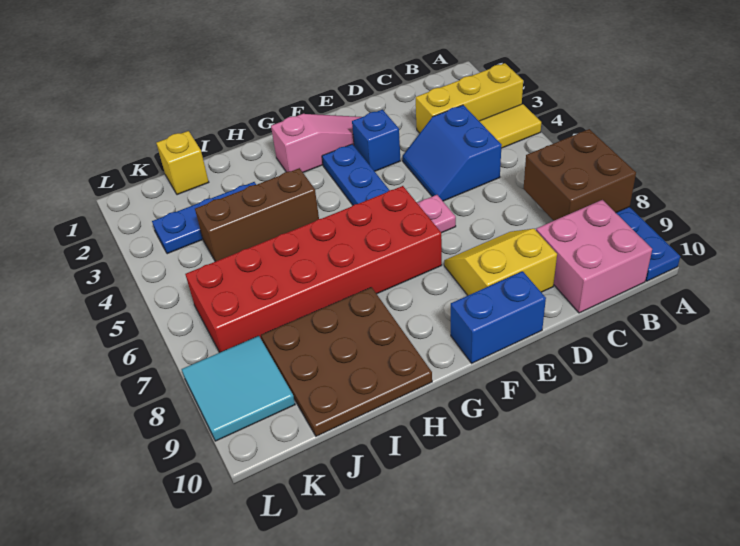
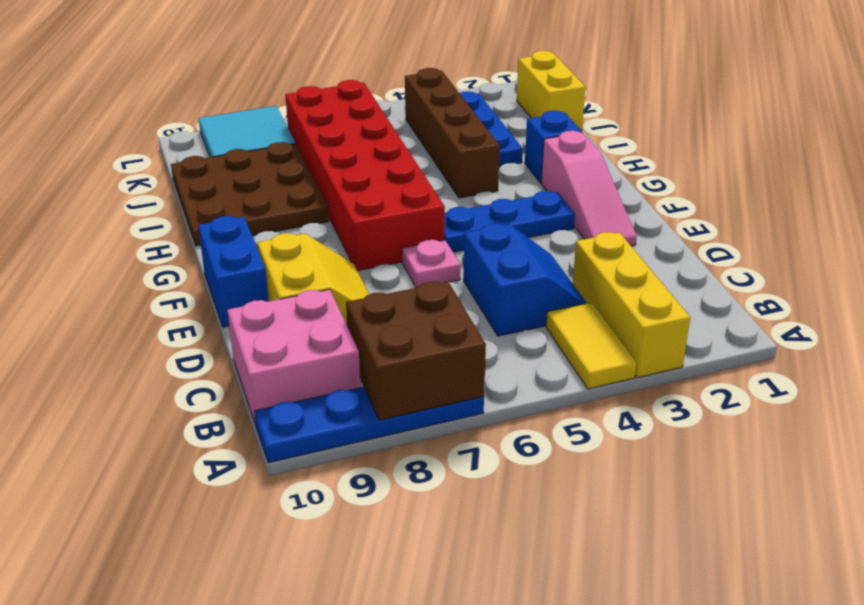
blue slope C4:D5 level 1 top C -> blue slope C4:D5 level 1 top 5
blue brick E3 level 1 -> blue brick H2 level 1
brown brick H4:J4 level 1 -> brown brick H4:K4 level 1
yellow brick J1 level 1 -> yellow brick J1:K1 level 1

